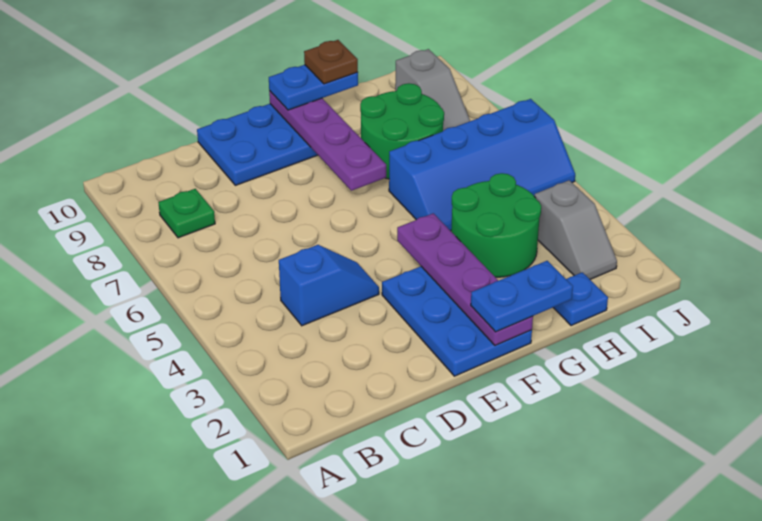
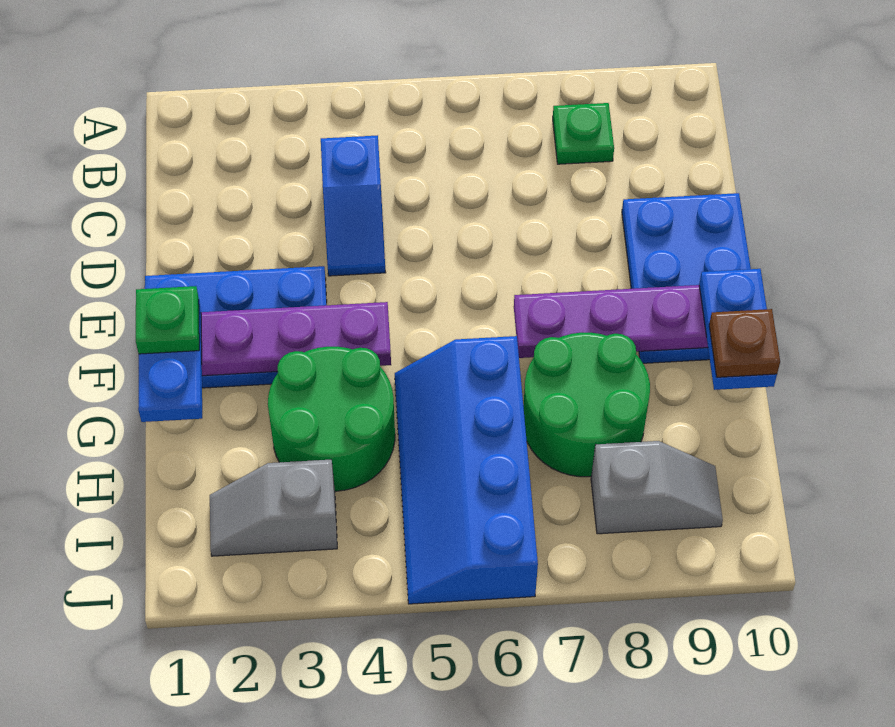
none -> green plate F1 level 4
blue plate H1 level 1 -> none
grey slope I8:I9 level 1 top 9 -> grey slope I8:I9 level 1 top 8

